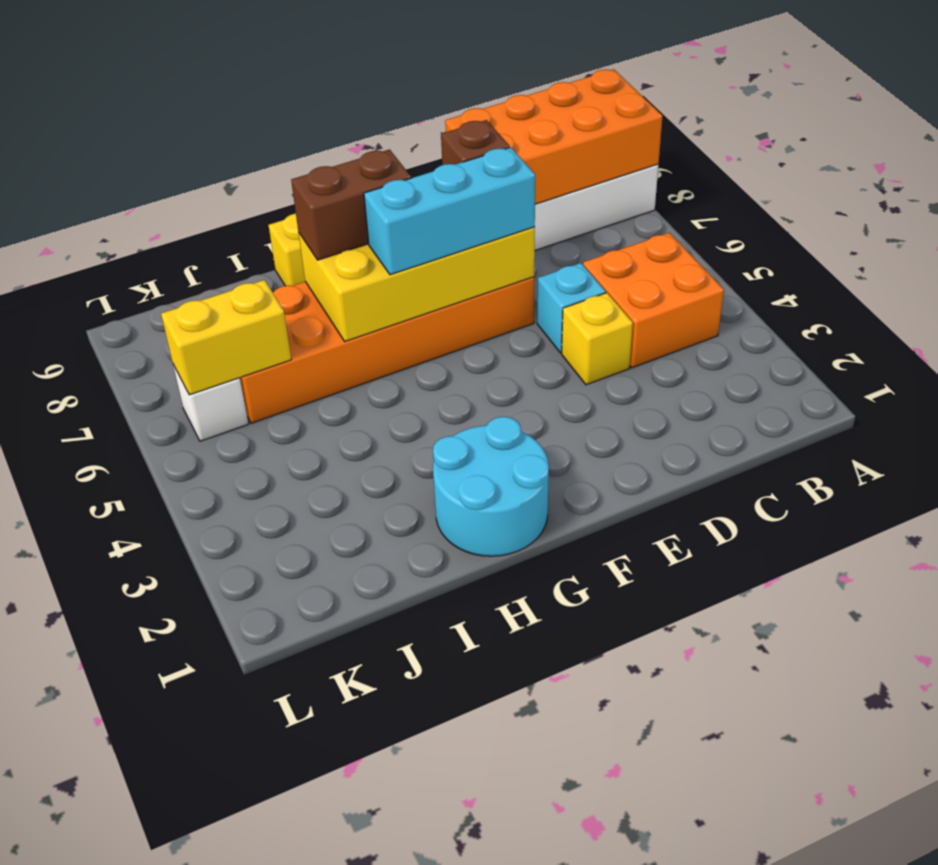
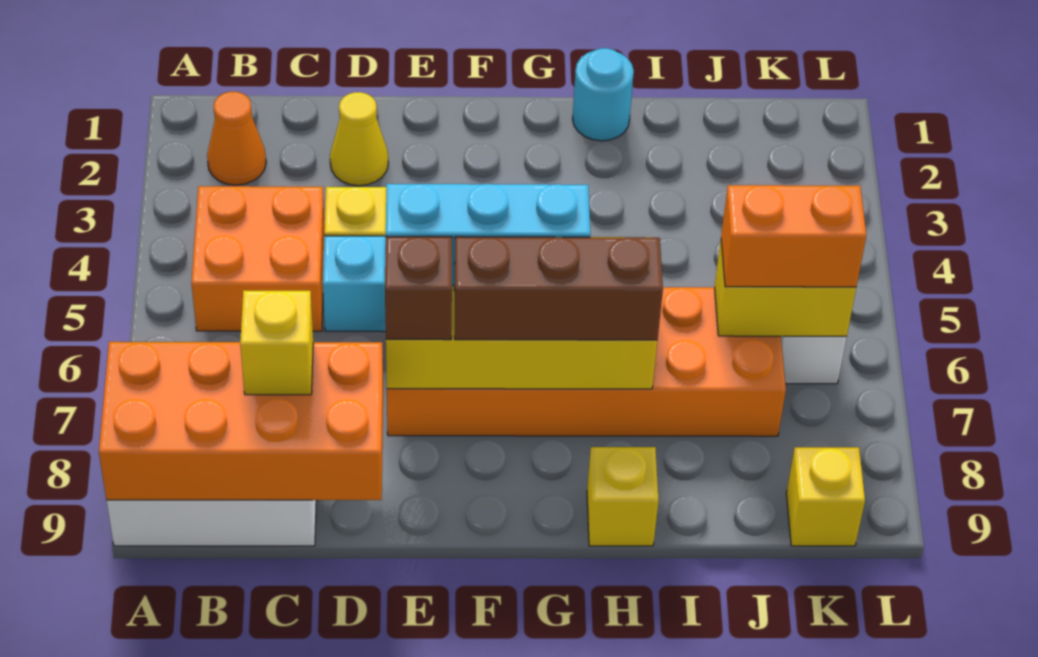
none -> orange cone B2 level 1
none -> yellow brick C8 level 3
none -> yellow cone D2 level 1
cyan round brick G1:H2 level 1 -> cyan round brick H1 level 1
brown brick G7:H7 level 3 -> brown brick F7:H7 level 3
none -> orange brick J6:K6 level 3
none -> yellow brick K9 level 1

